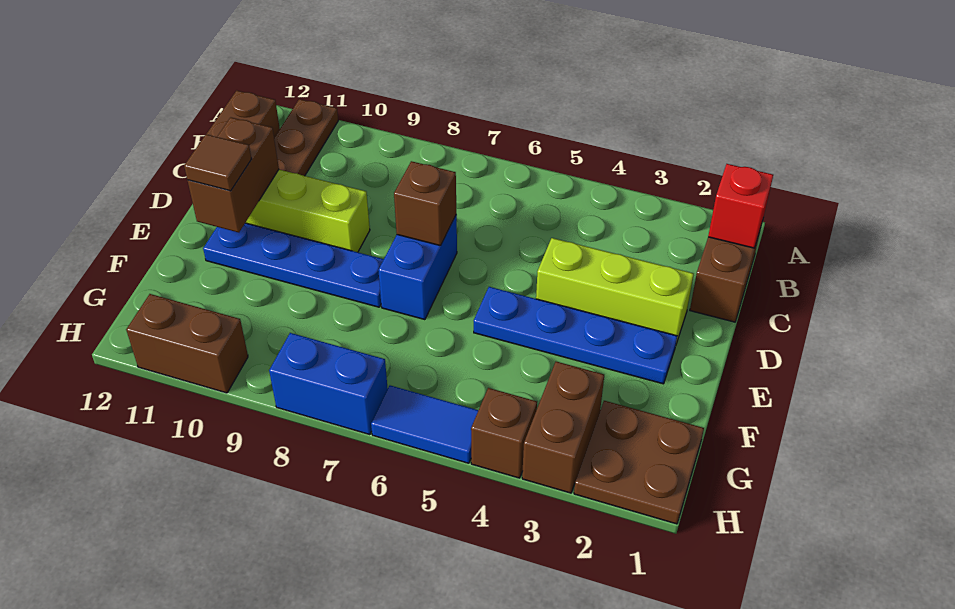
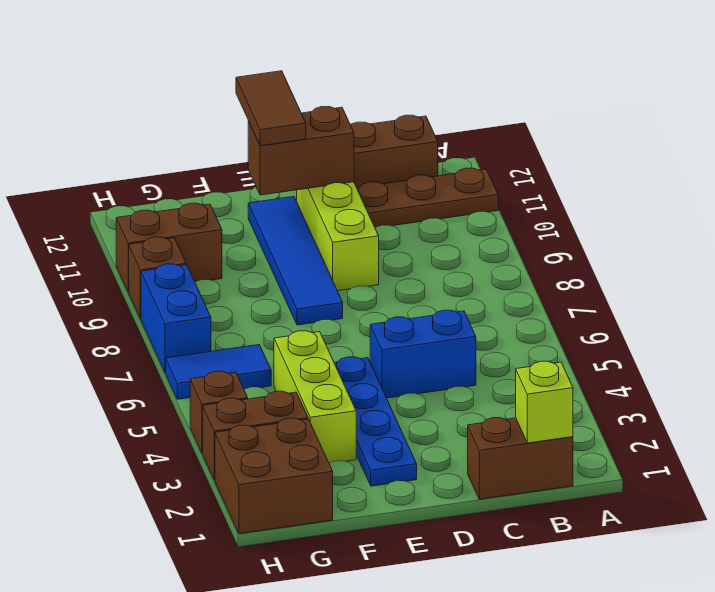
red brick B1 level 2 -> lime brick B1 level 2
lime brick D2:D4 level 1 -> lime brick F3:F5 level 1
blue brick D7:E7 level 1 -> blue brick C5:D5 level 1
brown brick D7 level 2 -> brown brick H9 level 1
blue plate E8:E11 level 1 -> blue tile E8:E11 level 1
brown tile E11 level 3 -> brown tile E11:E12 level 3
brown plate G1:H2 level 1 -> brown brick G1:H2 level 1
blue tile H5:H6 level 1 -> blue tile G6:H6 level 1
brown brick H10:H11 level 1 -> brown brick G10:H10 level 1

